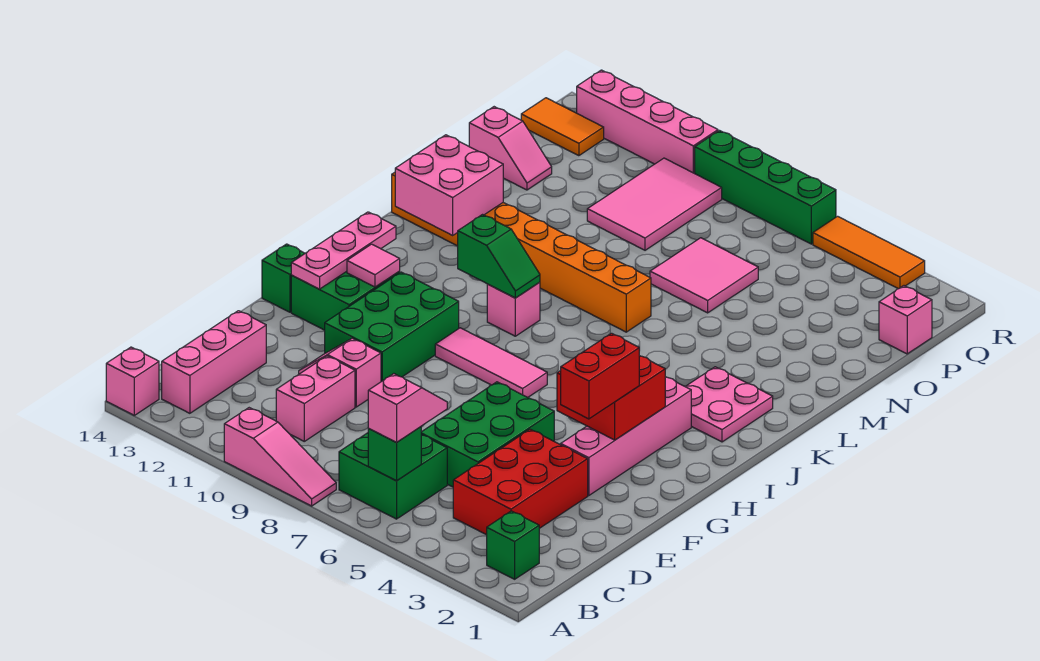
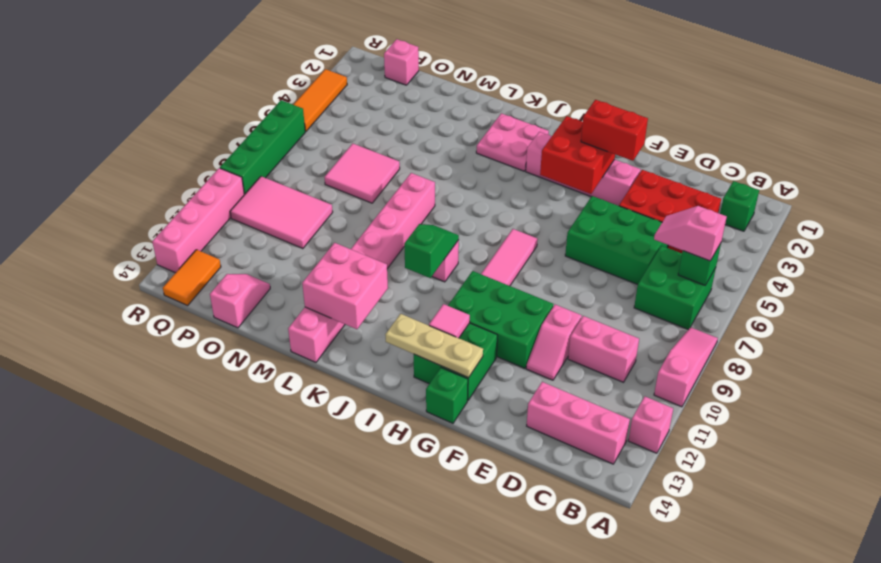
pink brick A14 level 1 -> pink brick A12 level 1
pink plate G13:I13 level 2 -> tan plate G13:I13 level 2
orange brick L7:L14 level 1 -> pink brick L7:L14 level 1

